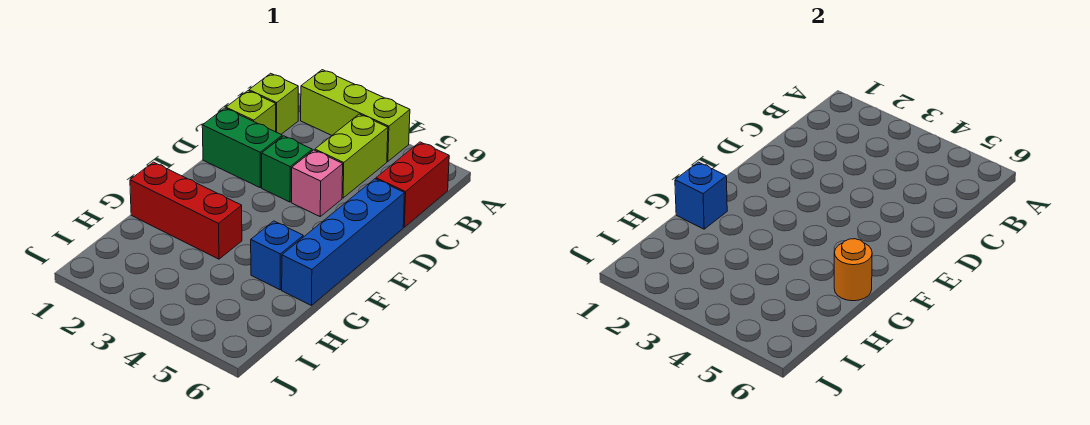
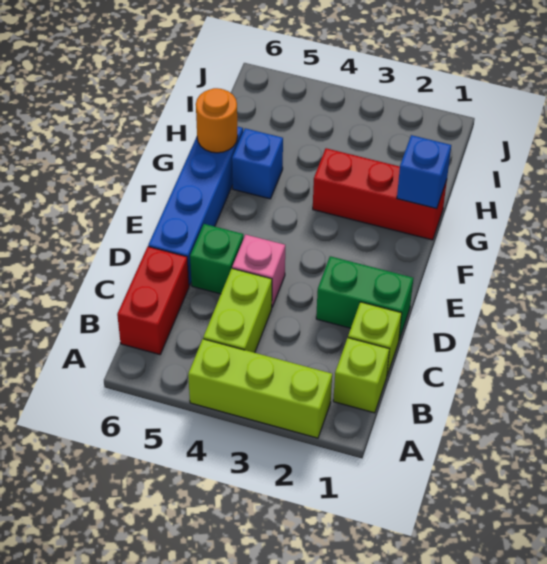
green brick D3 level 1 -> green brick D5 level 1

